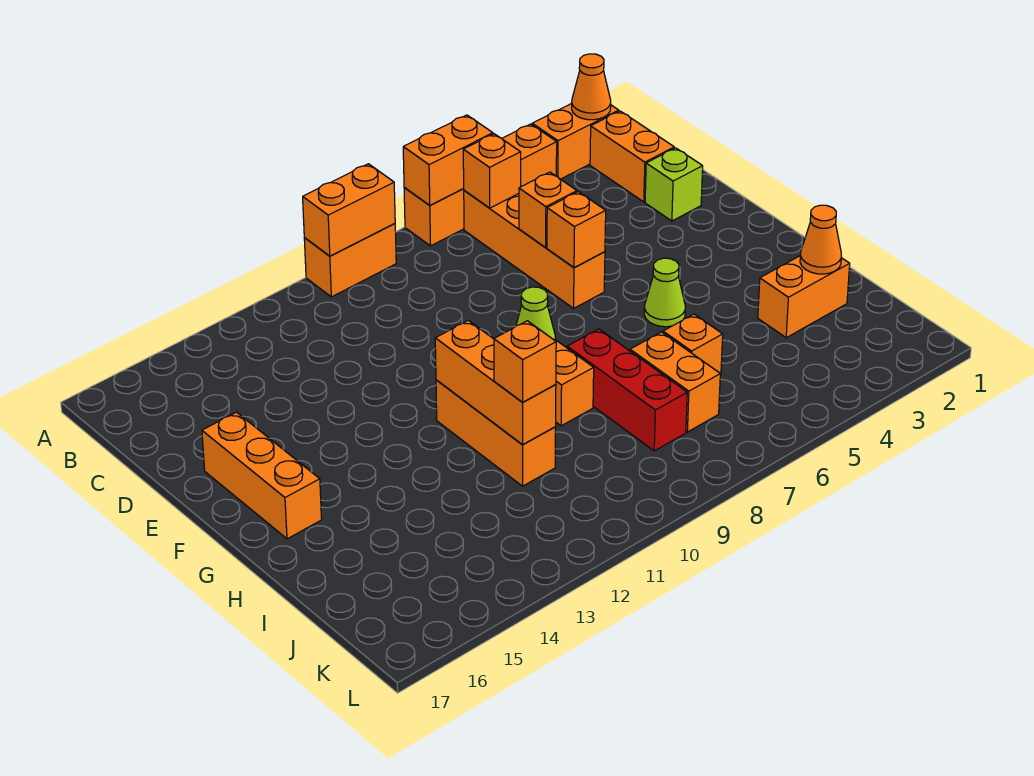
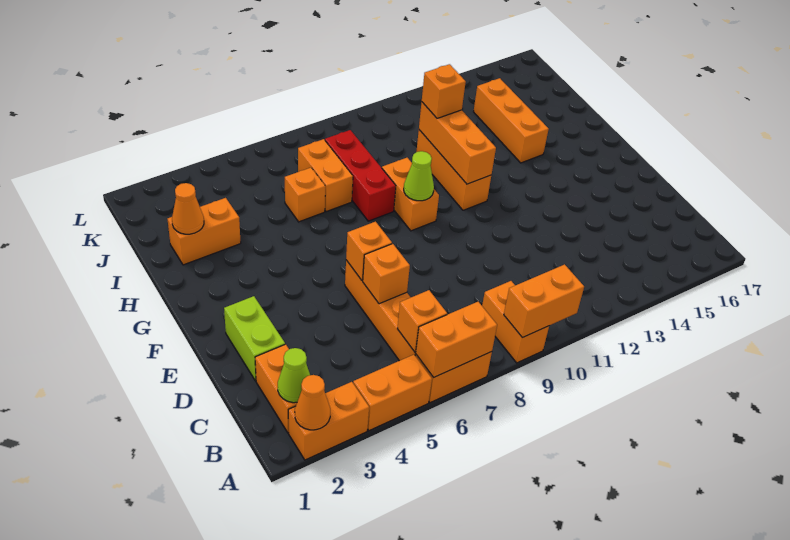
orange brick A9:A10 level 1 -> orange brick A9:B9 level 1
lime brick D2 level 1 -> lime brick D2:E2 level 1
orange brick E16:G16 level 1 -> orange brick H14:J14 level 1
lime cone G5 level 1 -> lime cone B2 level 2

